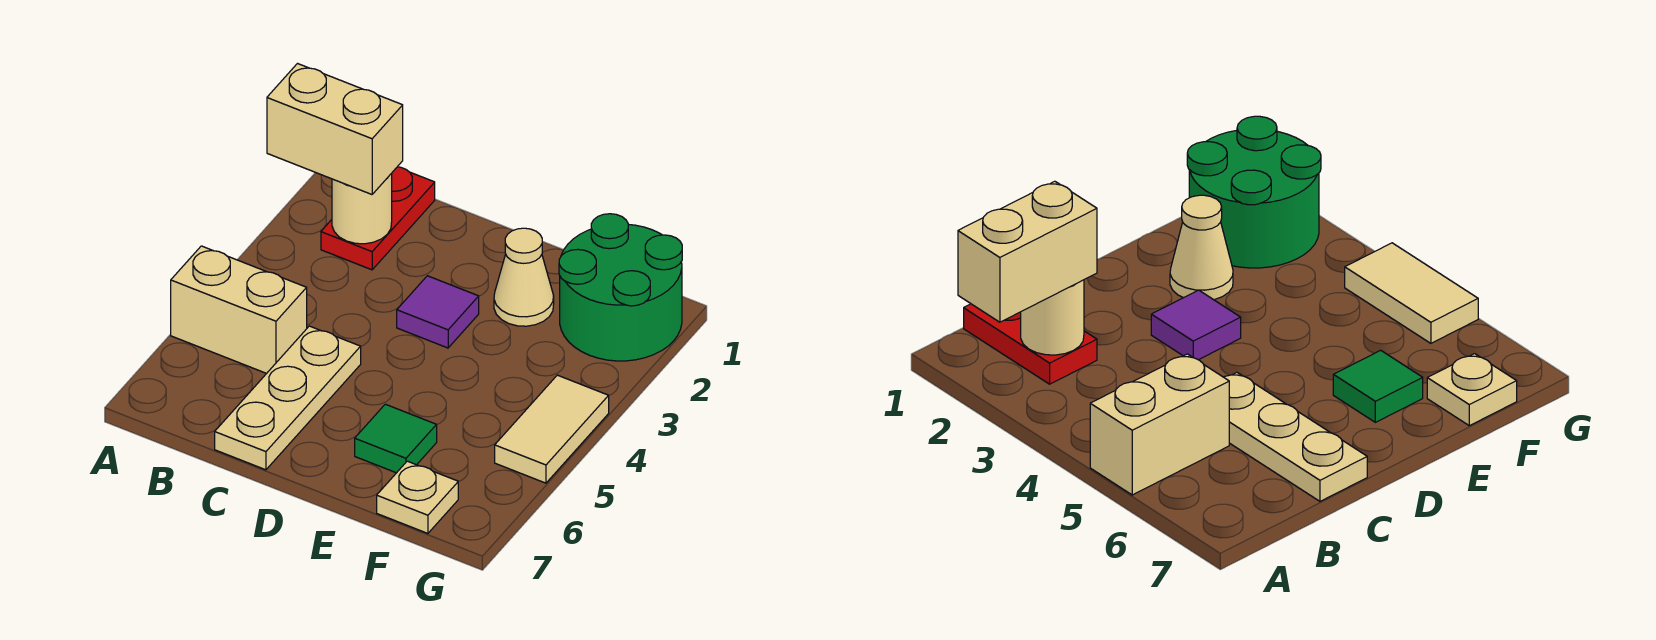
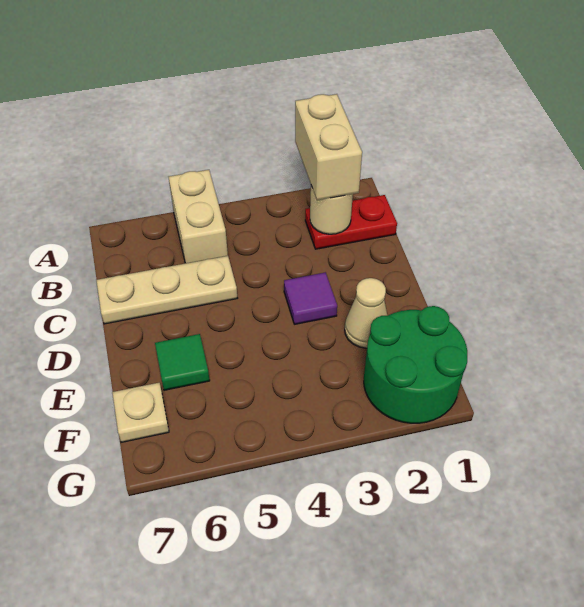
tan tile G4:G5 level 1 -> none

